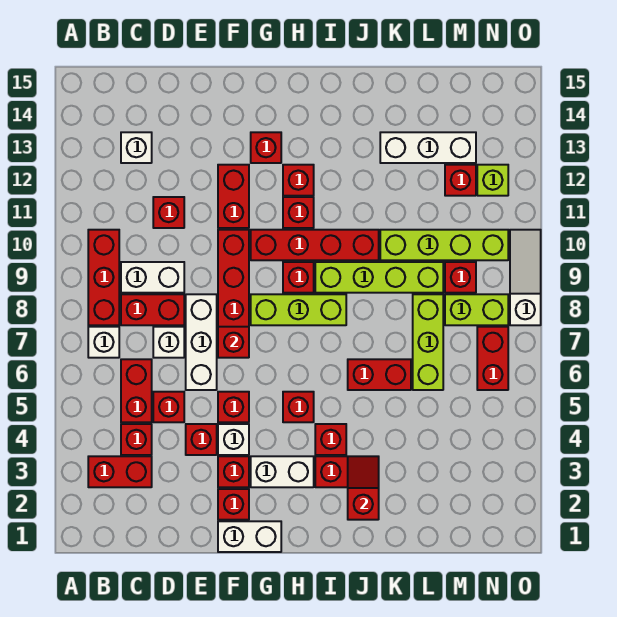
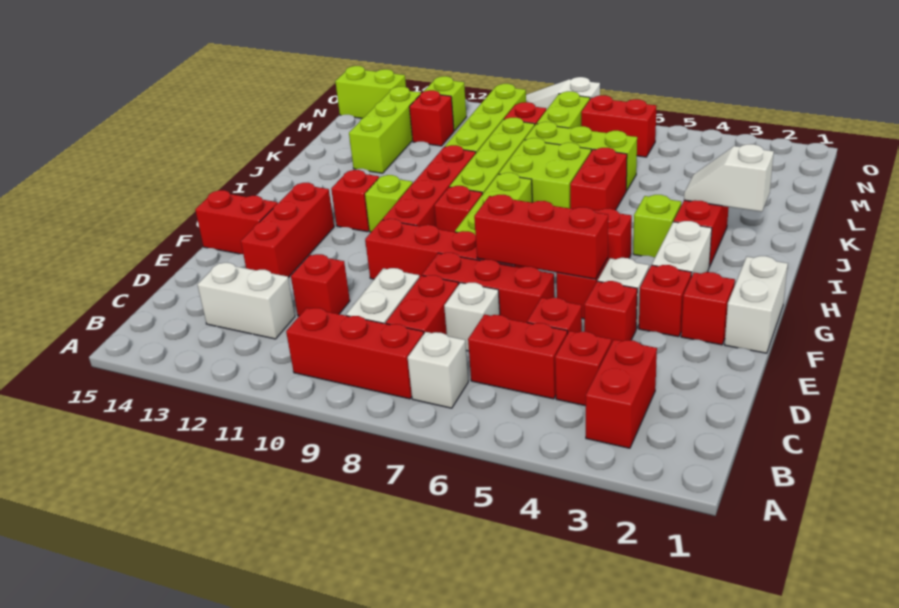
white brick C13 level 1 -> white brick C12:C13 level 1
white brick E6:E8 level 1 -> red brick E6:E8 level 1
red brick F7 level 2 -> red brick F5:F7 level 2
red brick F11:F12 level 1 -> red brick F14:F15 level 1
red brick G13 level 1 -> red brick E13:G13 level 1
red brick H11 level 1 -> lime brick H11 level 1
red brick I4 level 1 -> lime brick I4 level 1
red slope J2:J3 level 2 top 2 -> white slope J2:J3 level 2 top 2
none -> lime brick J7:K8 level 1
white brick K13:M13 level 1 -> lime brick K13:M13 level 1
none -> lime brick N14:N15 level 1

